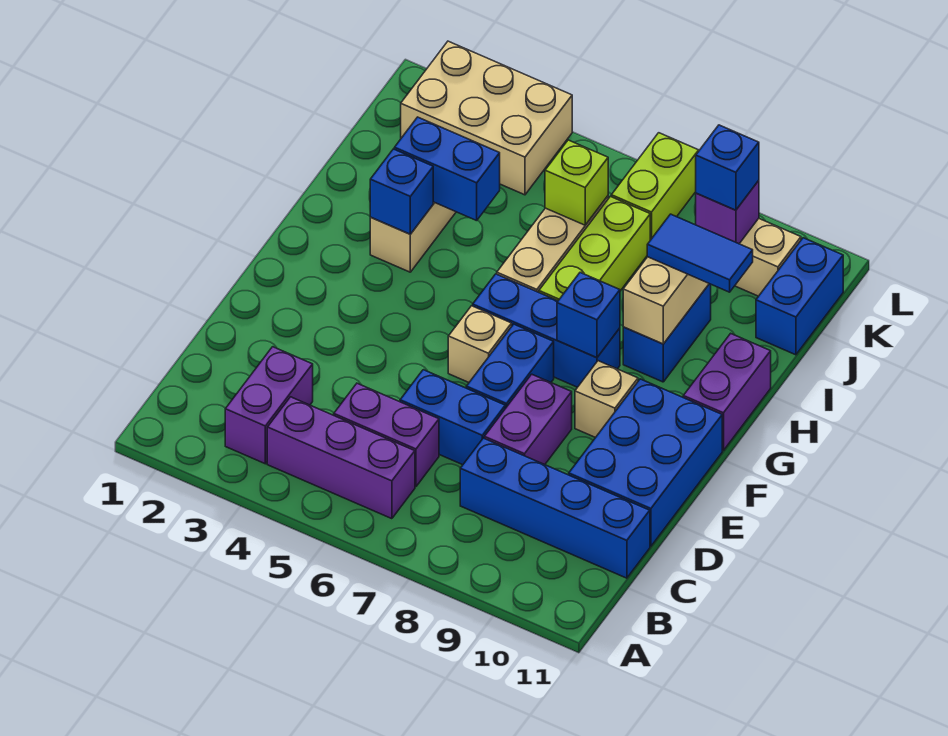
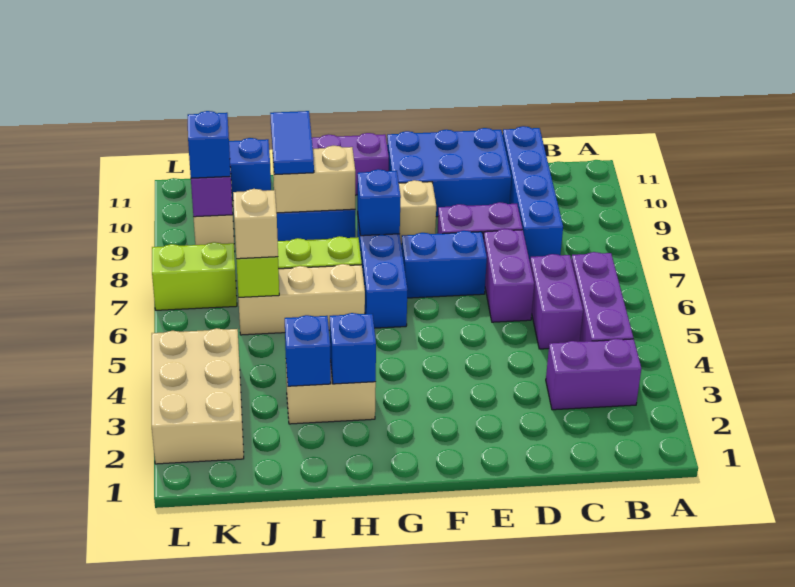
blue brick D6:D7 level 1 -> purple brick D6:D7 level 1
tan brick F6 level 1 -> tan brick J6 level 3
blue brick I3:I4 level 2 -> blue brick I3 level 2

